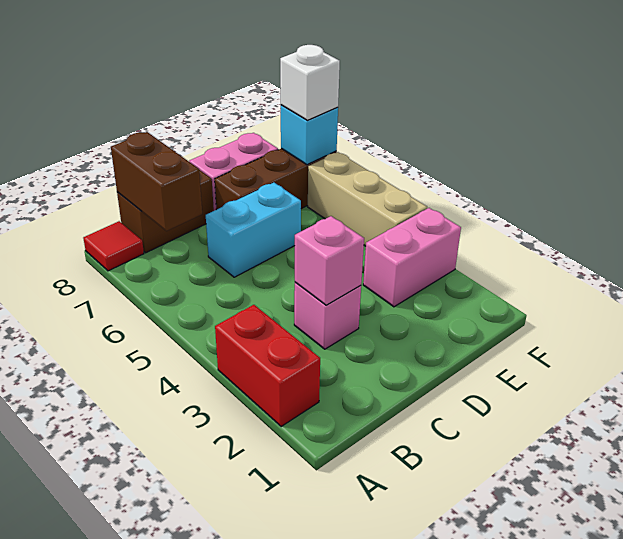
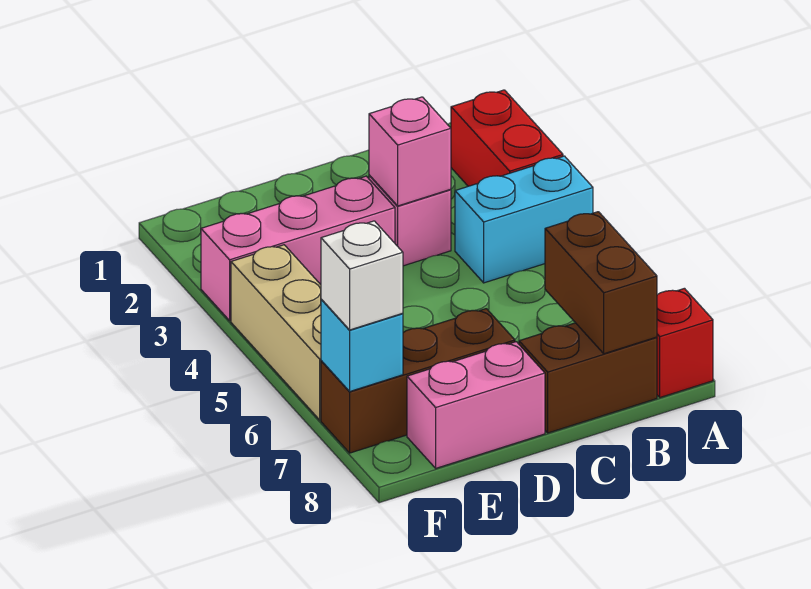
red tile A8 level 1 -> red brick A8 level 1
cyan brick C6:D6 level 1 -> cyan brick A4:B4 level 1
pink brick E3:F3 level 1 -> pink brick D3:F3 level 1

